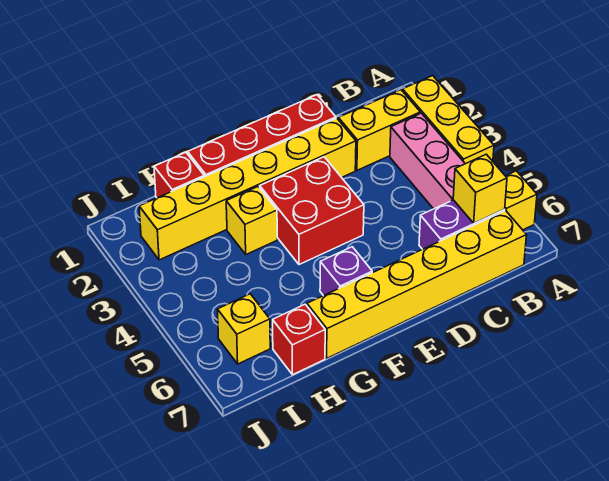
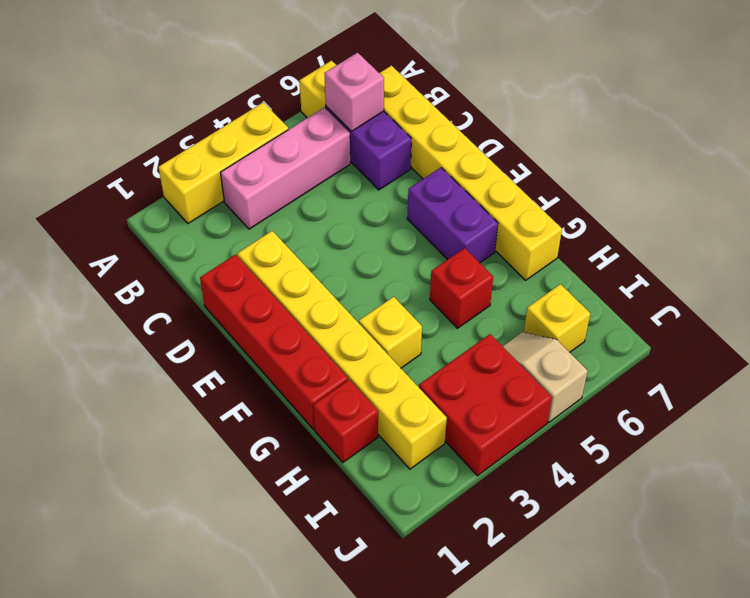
yellow brick B2:C2 level 1 -> none
yellow brick B6 level 2 -> pink brick B6 level 2
red brick E3:F4 level 1 -> red brick I3:J4 level 1
purple brick F6 level 1 -> purple brick E6:F6 level 1
red brick H7 level 1 -> red brick G5 level 1
none -> tan slope I5:J5 level 1 top J

